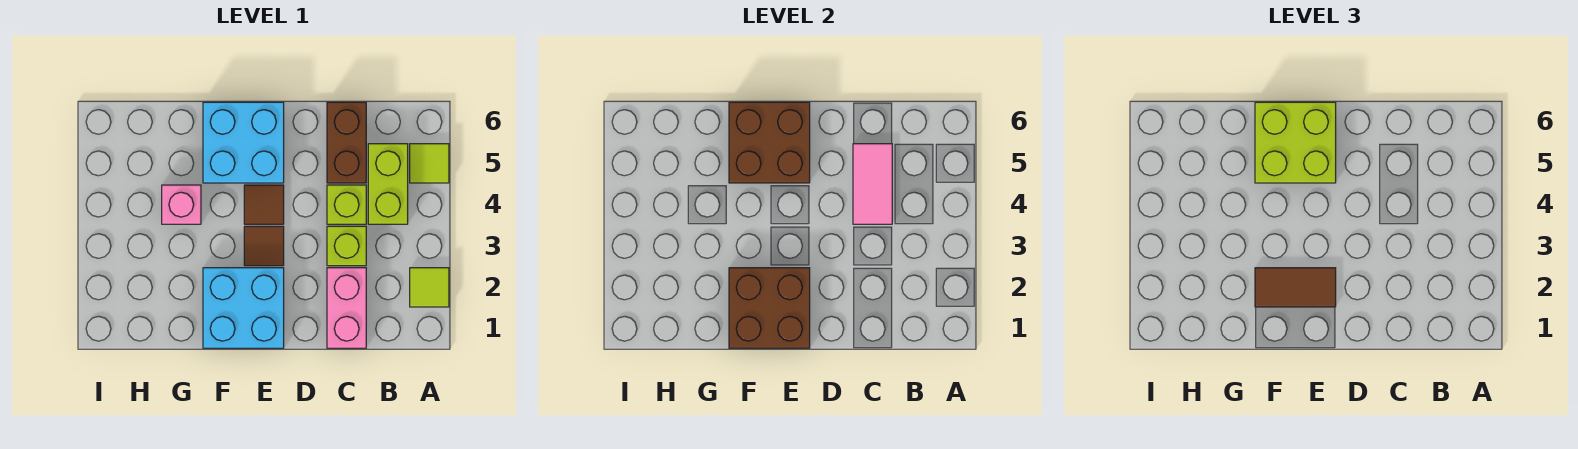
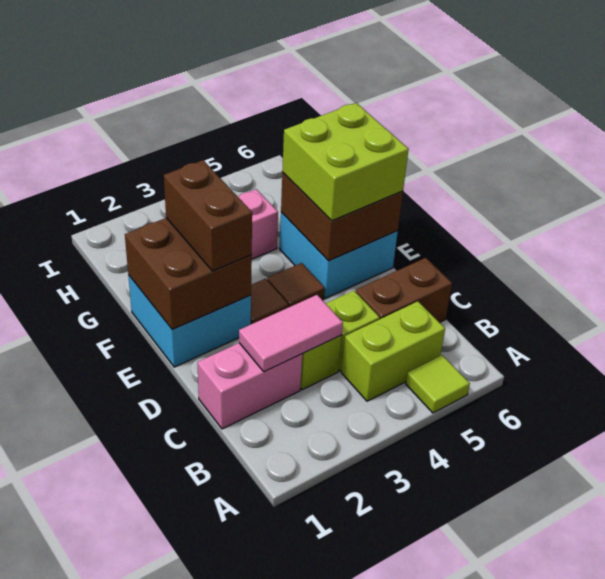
lime tile A2 level 1 -> none
pink tile C4:C5 level 2 -> pink tile C2:C3 level 2
brown tile E2:F2 level 3 -> brown brick E2:F2 level 3

